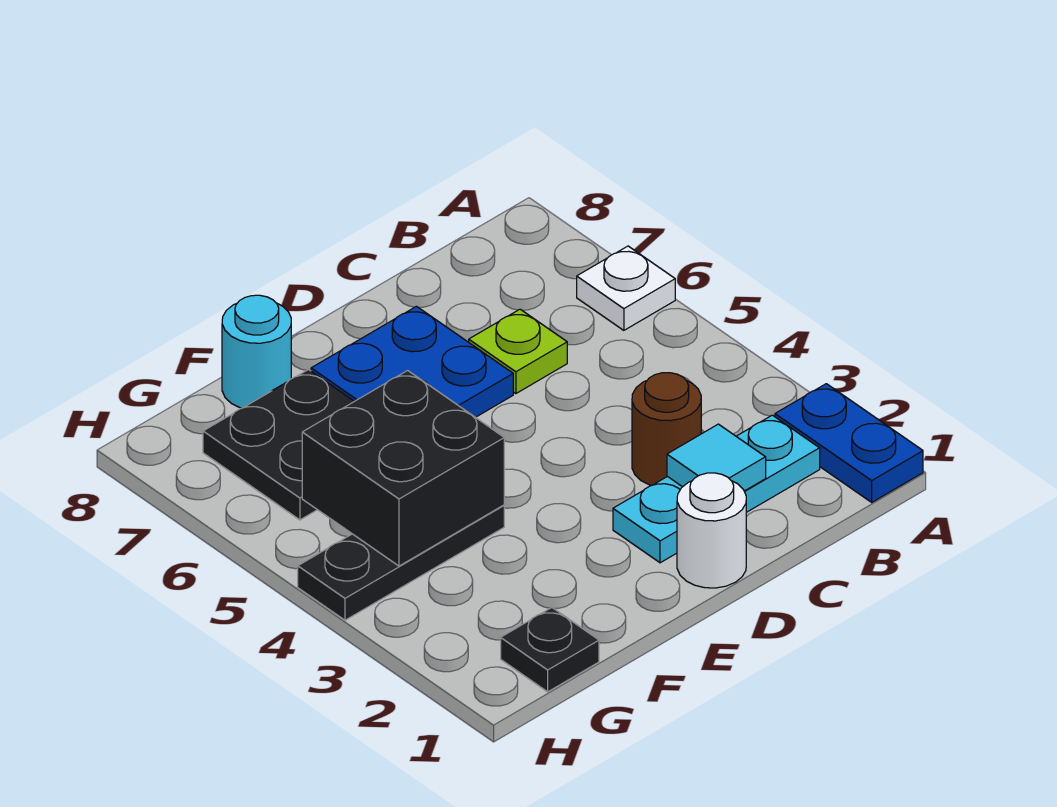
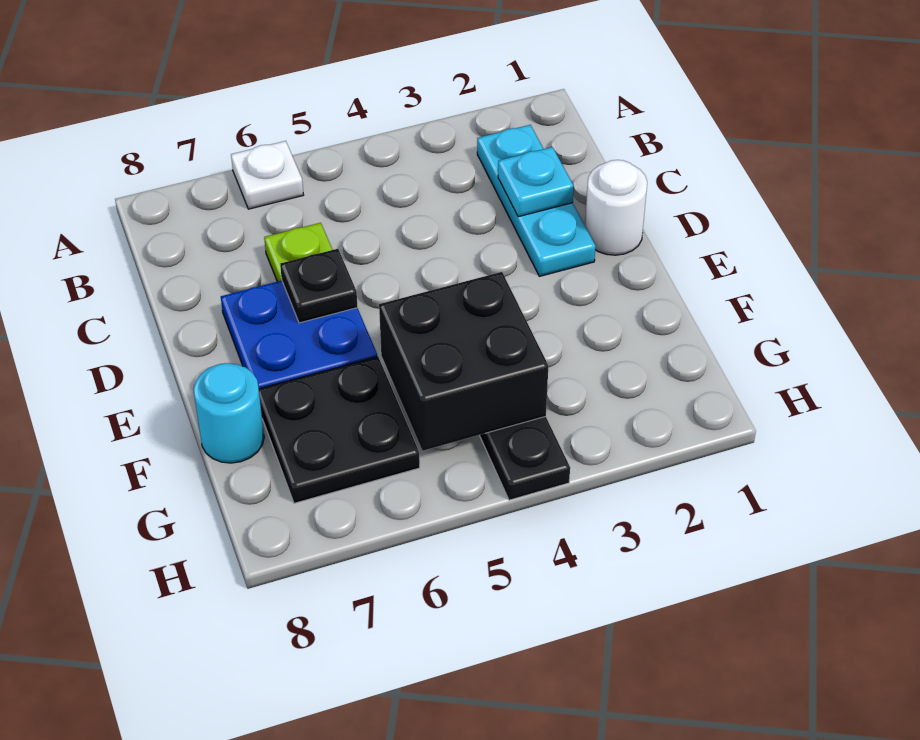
blue plate A1:A2 level 1 -> none
cyan tile C2 level 2 -> cyan plate C2 level 2
brown round brick C3 level 1 -> none
black plate G1 level 1 -> black plate D6 level 2

